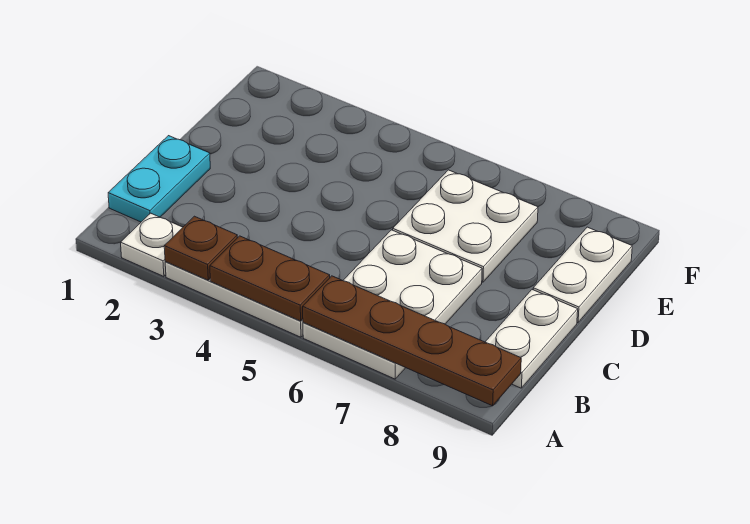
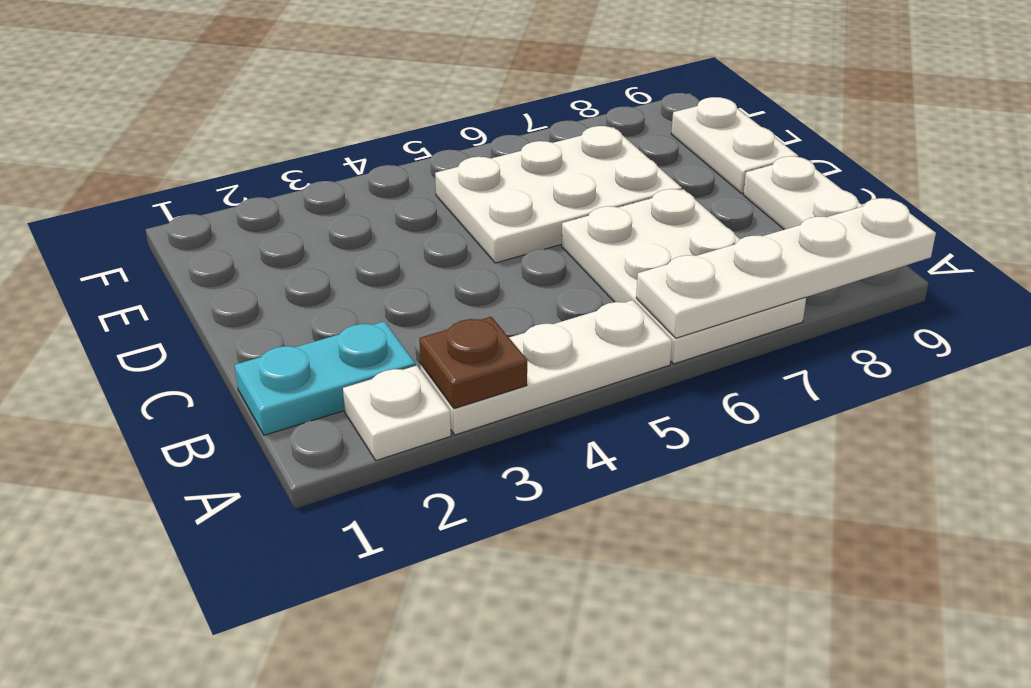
brown plate A4:A5 level 2 -> none
brown plate A6:A9 level 2 -> white plate A6:A9 level 2
cyan plate B1:C1 level 1 -> cyan plate B1:B2 level 1
white plate D6:E7 level 1 -> white plate D5:E7 level 1

